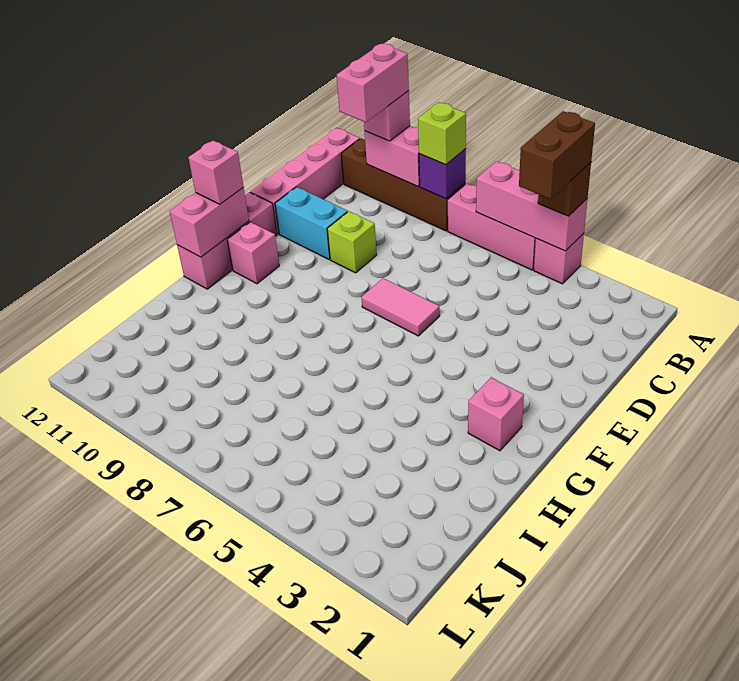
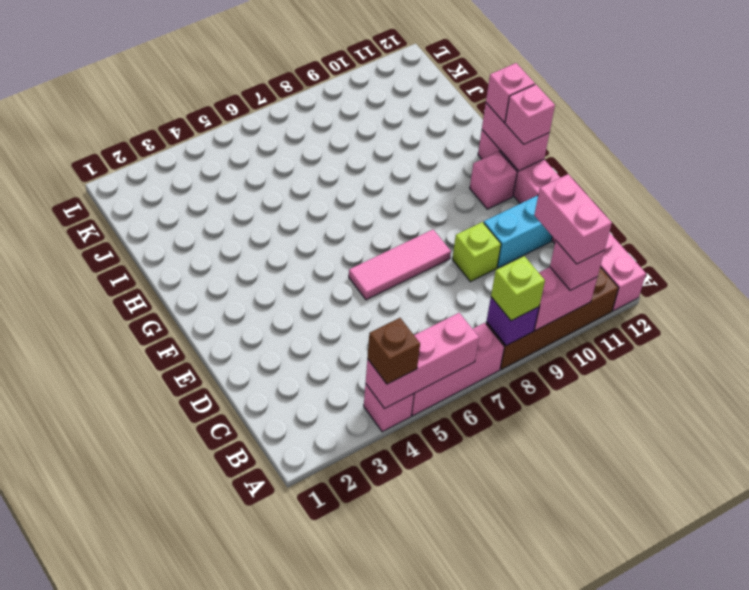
brown brick A4:B4 level 4 -> none
pink tile E6:E7 level 1 -> pink tile E6:E8 level 1
pink brick G2 level 1 -> pink brick G12 level 3

